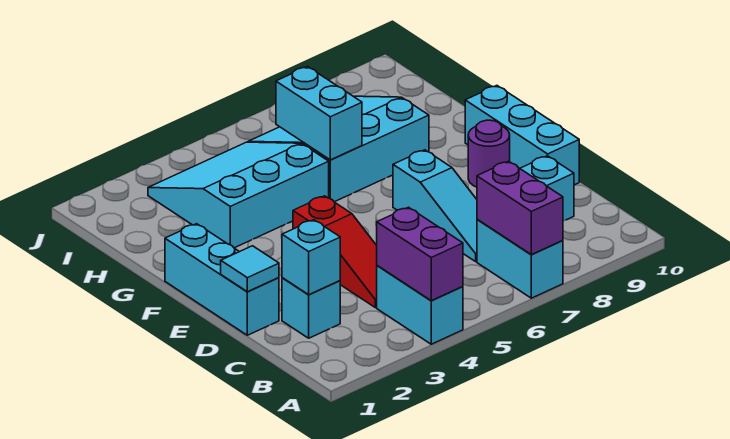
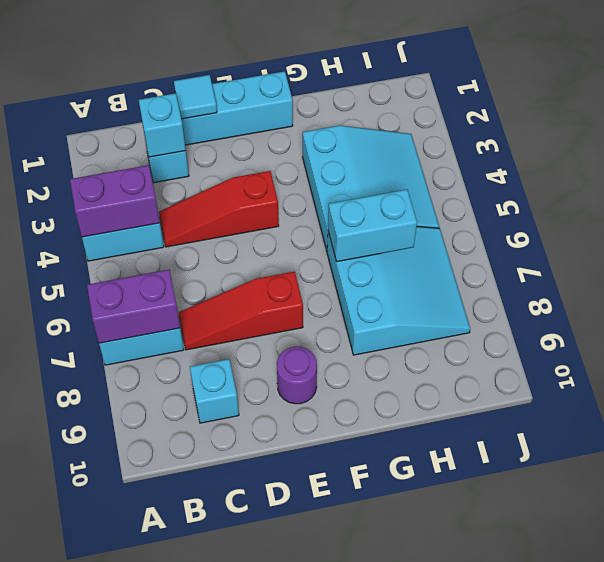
cyan slope C7:E7 level 1 top E -> red slope C7:E7 level 1 top E
cyan brick D10:F10 level 1 -> none

